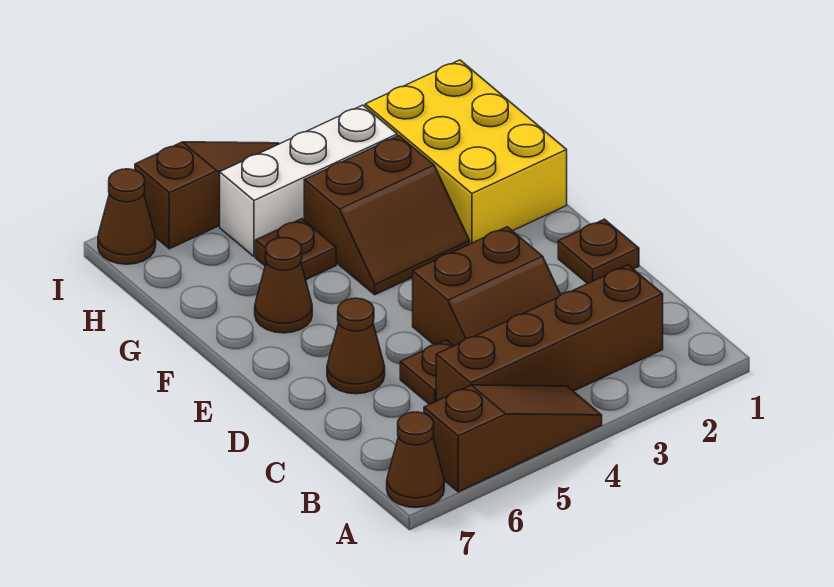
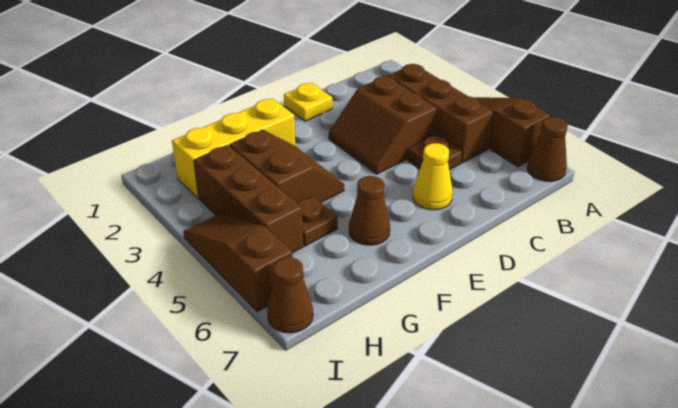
brown brick B2:B5 level 1 -> brown brick B3:B5 level 1
brown slope C3:D4 level 1 top D -> brown slope C3:D4 level 1 top C
brown plate D1 level 1 -> yellow plate D1 level 1
brown cone D6 level 1 -> yellow cone D6 level 1
yellow brick F1:H2 level 1 -> yellow brick F2:H2 level 1
white brick H3:H5 level 1 -> brown brick H3:H5 level 1

